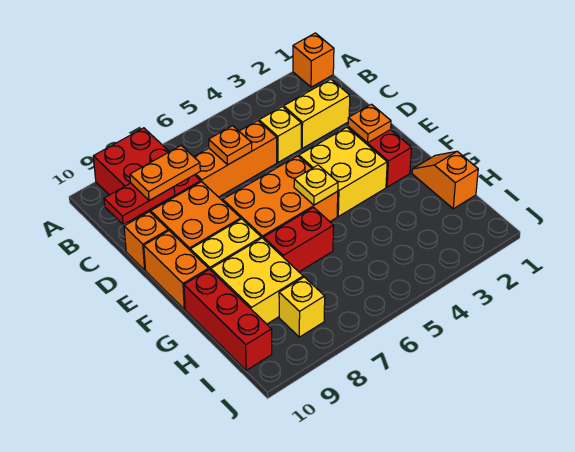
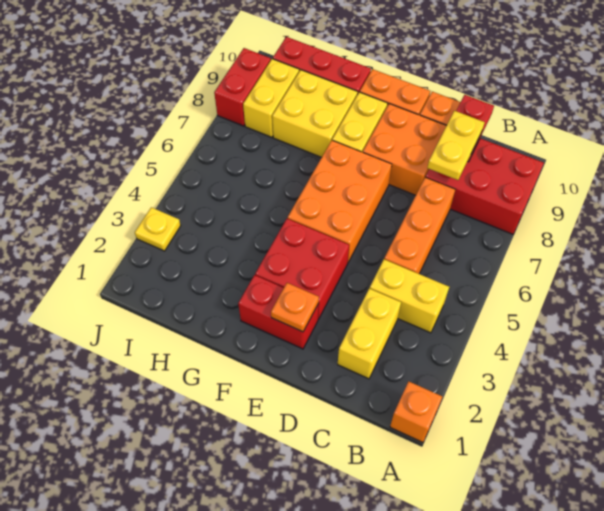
yellow brick C4 level 1 -> yellow brick B4:C4 level 1
orange plate C6 level 2 -> none
orange plate C8:C9 level 3 -> yellow plate C8:C9 level 3
yellow brick E3:F4 level 1 -> red brick E3:F4 level 1
yellow plate F5 level 2 -> yellow plate J3 level 1
orange slope G1:H1 level 1 top H -> none
red brick G6:G7 level 1 -> red brick J8:J9 level 1
yellow brick I8 level 1 -> yellow brick I8:I9 level 1

